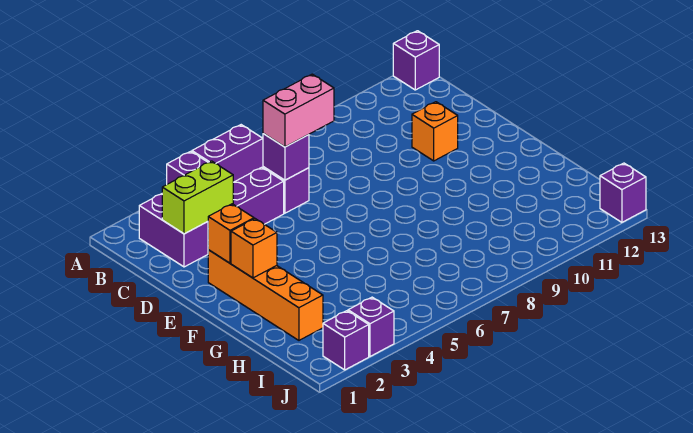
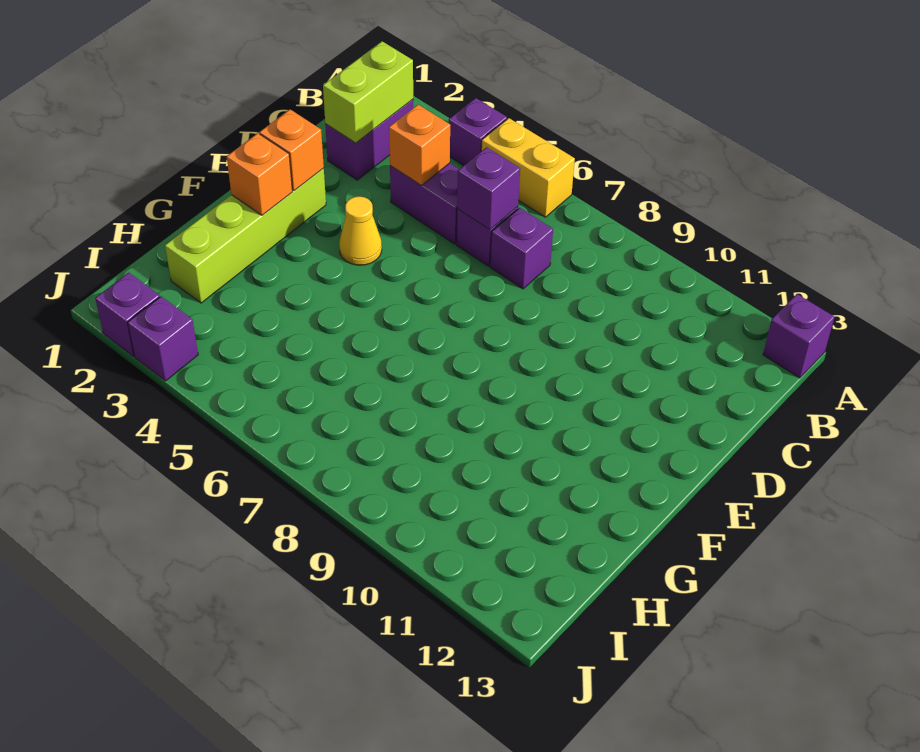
purple brick A5:A6 level 1 -> yellow brick A5:A6 level 1
lime brick C2:C3 level 2 -> lime brick B2:C2 level 2
pink brick C6:C7 level 3 -> none
orange brick D11 level 1 -> orange brick C4 level 2
orange brick E2:H2 level 1 -> lime brick E2:H2 level 1
none -> yellow cone E4 level 1
purple brick J13 level 1 -> purple brick C7 level 1

